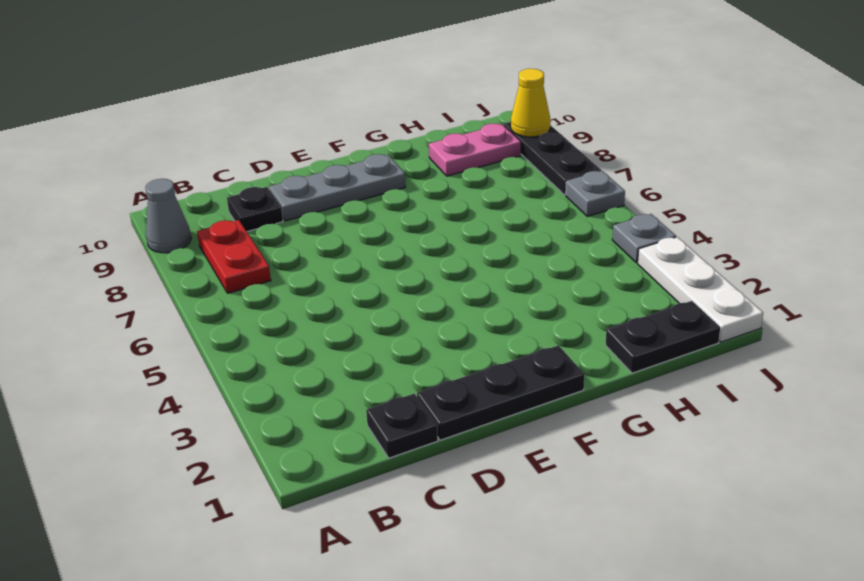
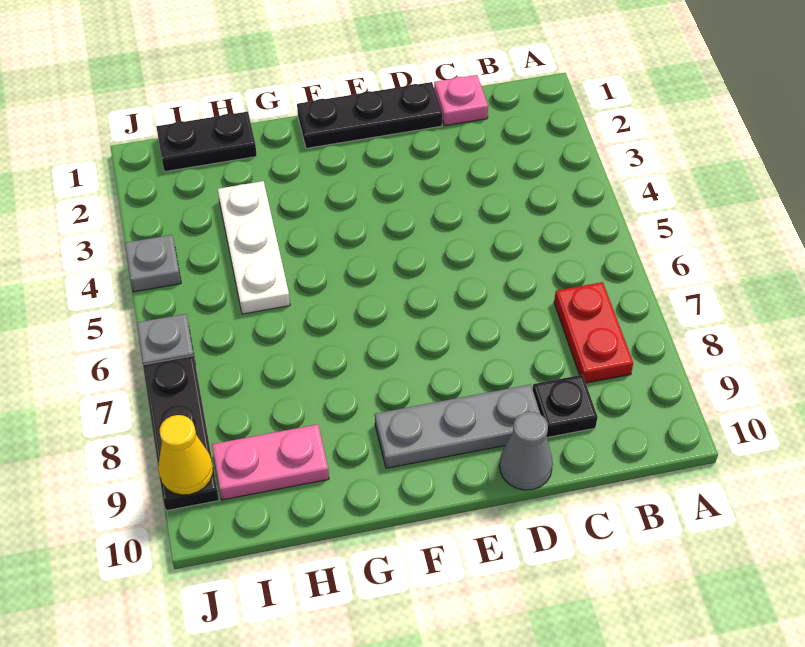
grey cone A9 level 1 -> grey cone D10 level 1
black plate C1 level 1 -> pink plate C1 level 1
white plate J1:J3 level 1 -> white plate H3:H5 level 1

